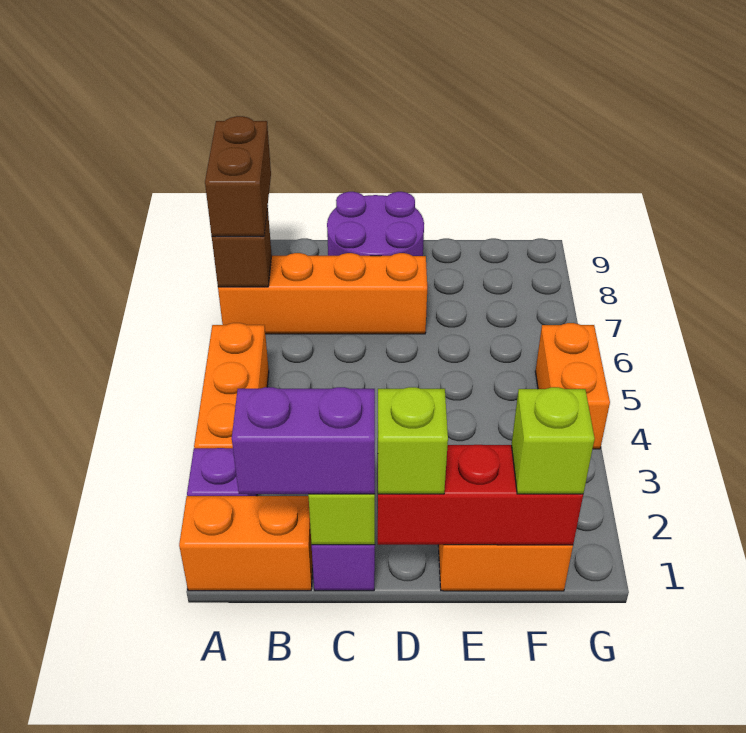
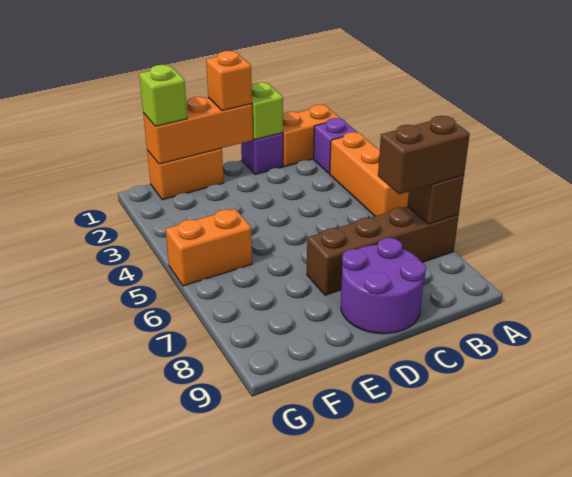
orange brick A7:D7 level 1 -> brown brick A7:D7 level 1
brown brick A7:A8 level 3 -> brown brick A7:B7 level 3
purple brick B1:C1 level 3 -> none
red brick D1:F1 level 2 -> orange brick D1:F1 level 2
lime brick D1 level 3 -> orange brick D1 level 3
orange brick G4:G5 level 1 -> orange brick F5:G5 level 1

